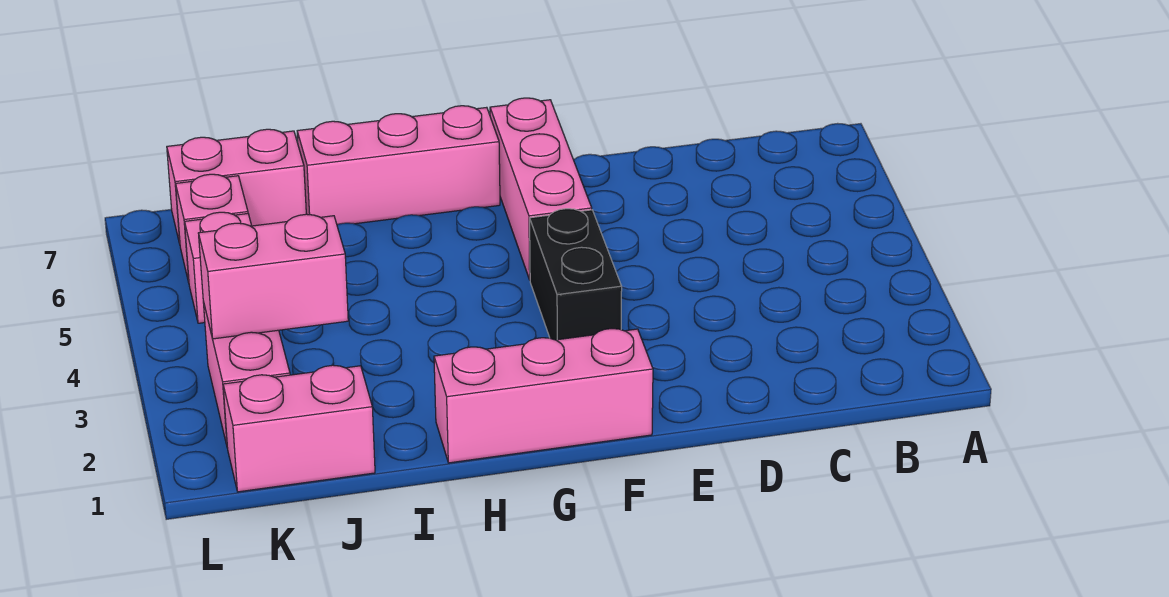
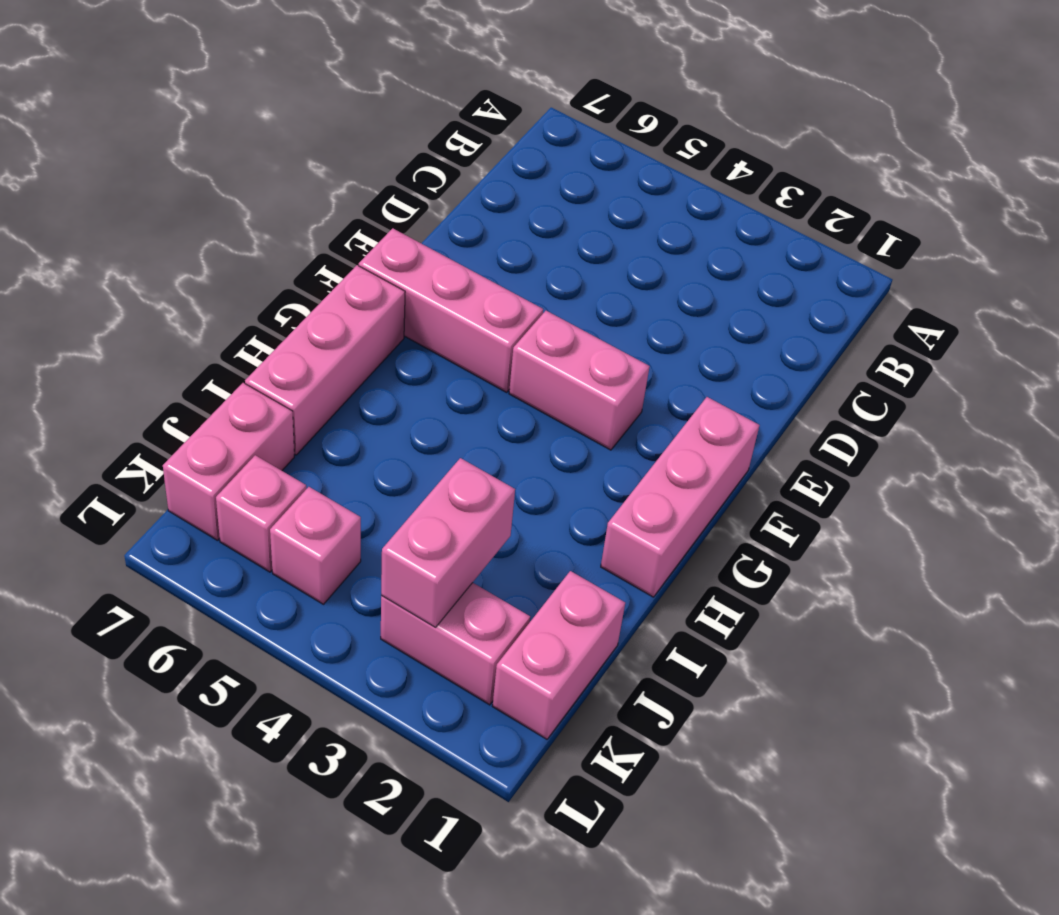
black brick F3:F4 level 1 -> pink brick F3:F4 level 1

